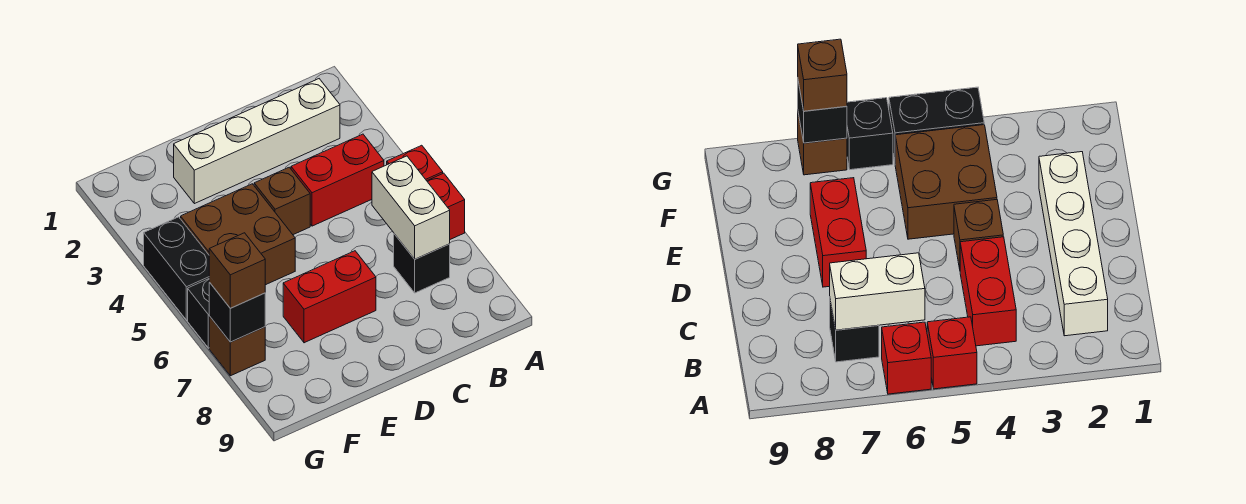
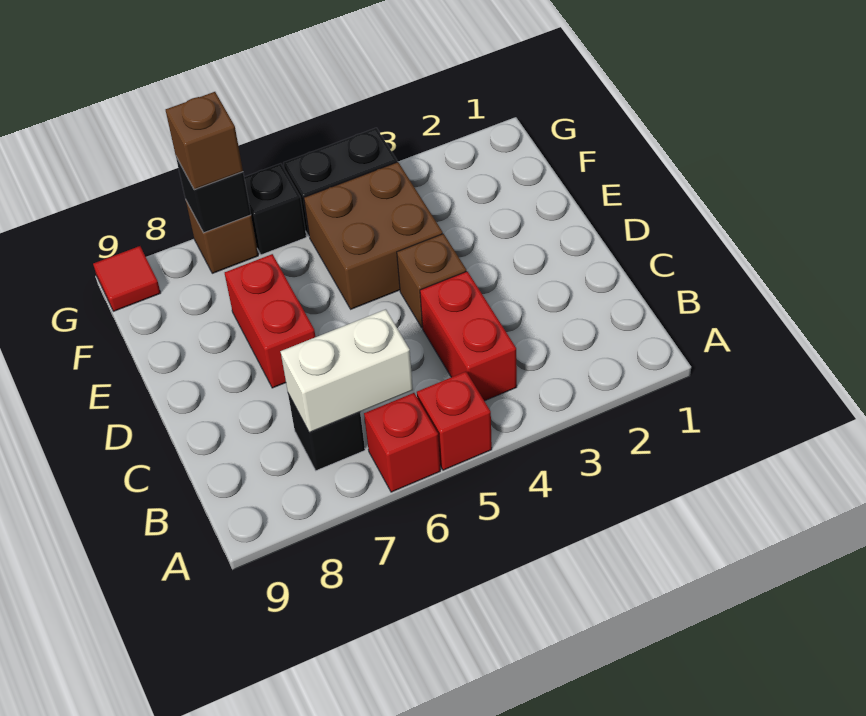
white brick B2:E2 level 1 -> none
none -> red tile G9 level 1

